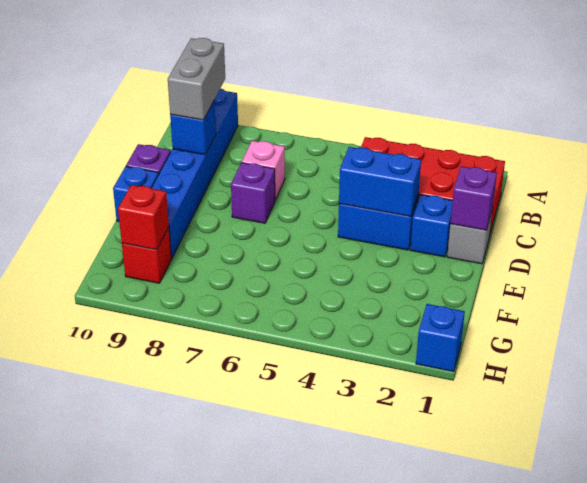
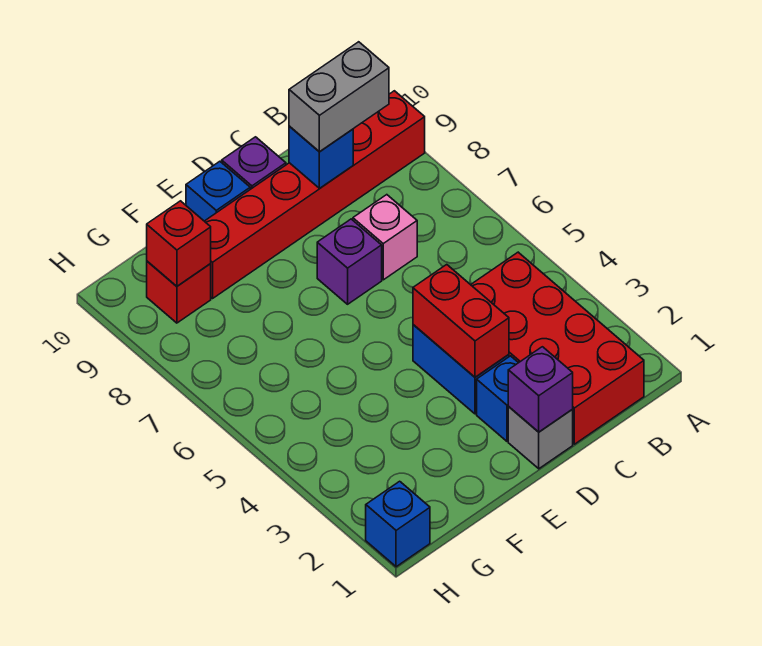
blue brick A9:F9 level 1 -> red brick A9:F9 level 1
blue brick D3:D4 level 2 -> red brick D3:D4 level 2

